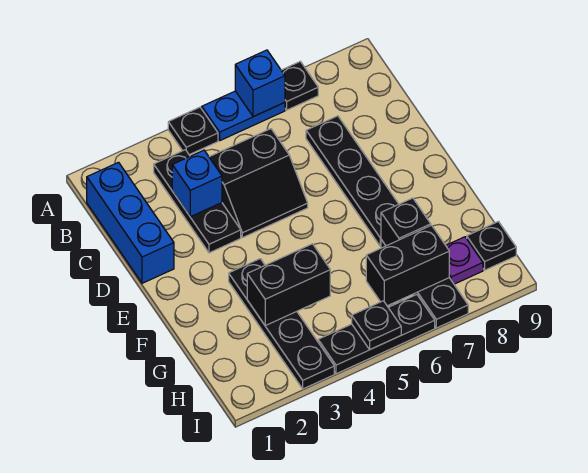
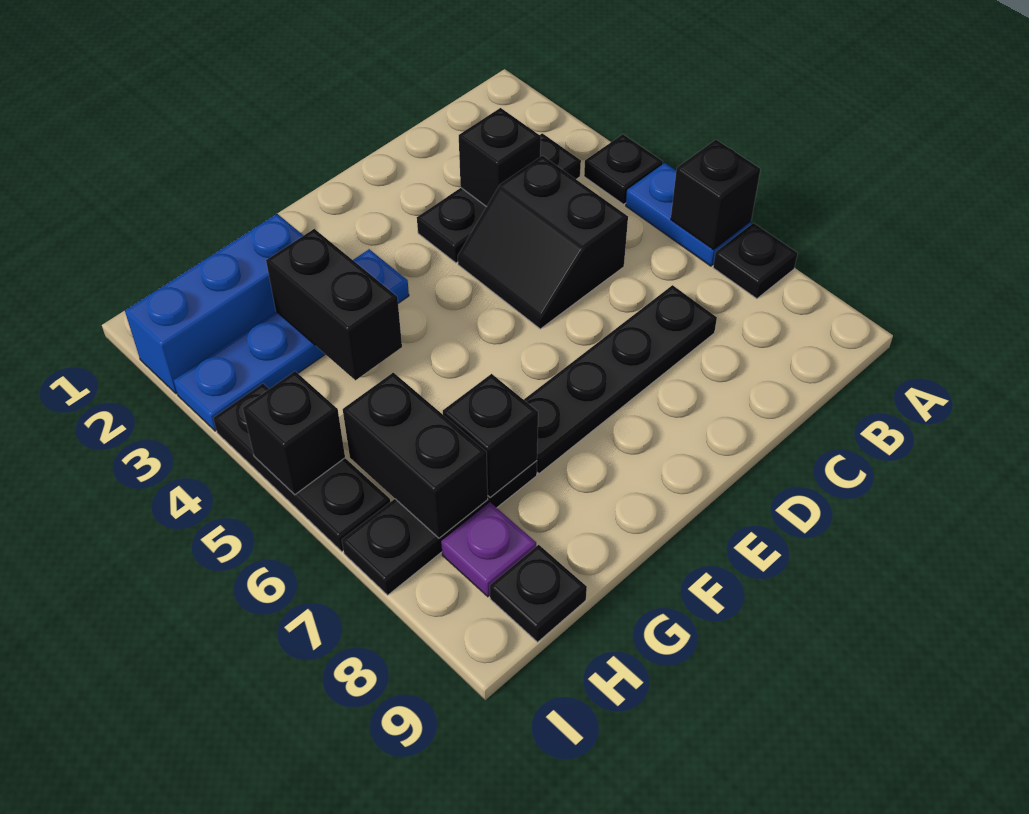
blue brick A6 level 2 -> black brick A6 level 2
blue brick B1:D1 level 1 -> blue brick G2:I2 level 1
blue brick C3 level 2 -> black brick C3 level 2
black plate F3:I3 level 1 -> blue plate F3:I3 level 1
black plate I5 level 2 -> black brick I5 level 2

